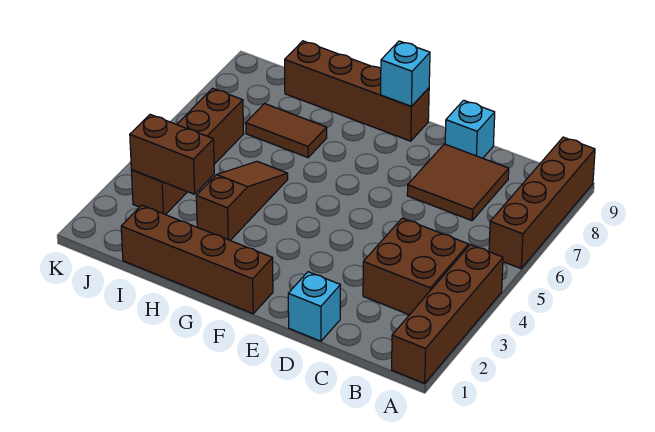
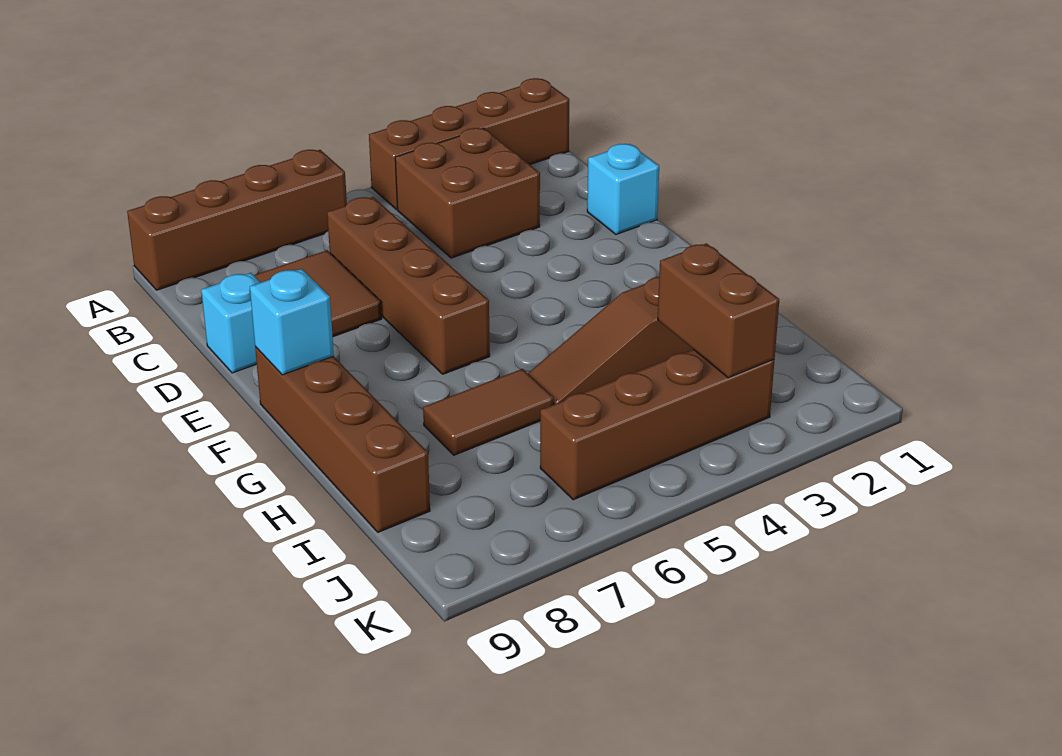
brown brick F1:I1 level 1 -> brown brick C6:F6 level 1
brown tile H7:I7 level 1 -> brown tile H6:H7 level 1

